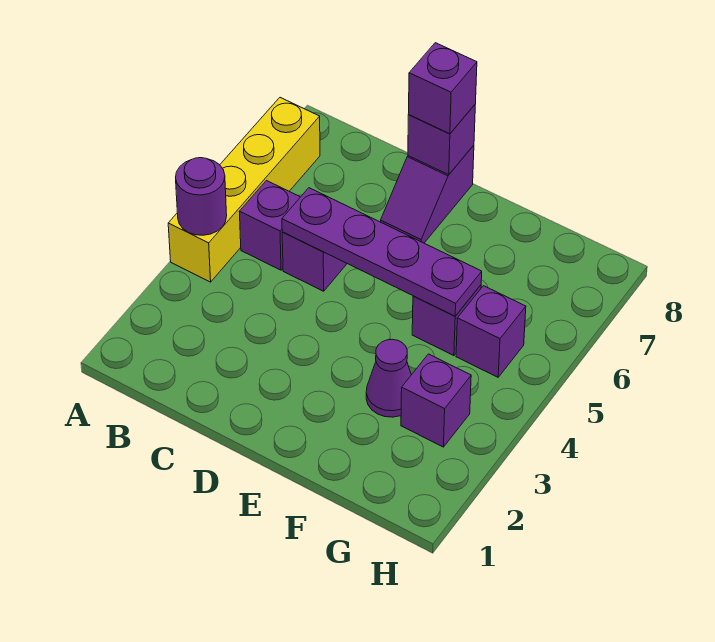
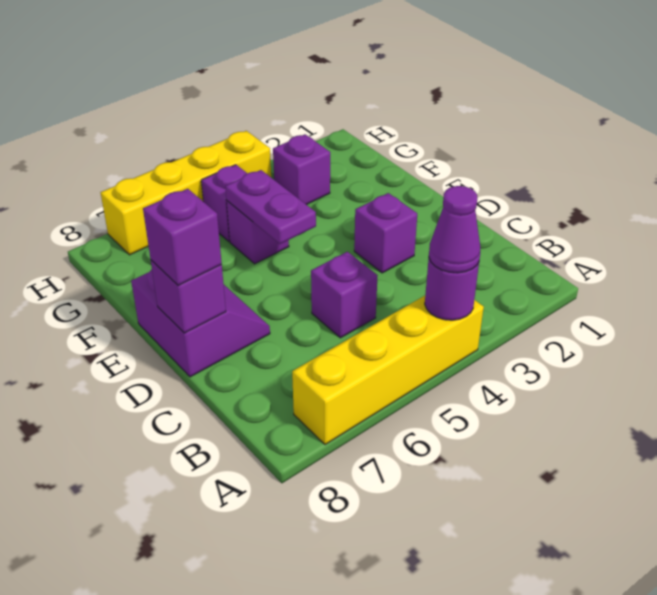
purple brick B5 level 1 -> purple brick D3 level 1
purple plate C5:F5 level 2 -> purple plate E5:F5 level 2
purple slope D7:D8 level 1 top 8 -> purple slope D7:E8 level 1 top 8
purple cone F3 level 1 -> purple cone A4 level 3
none -> yellow brick H4:H7 level 1

